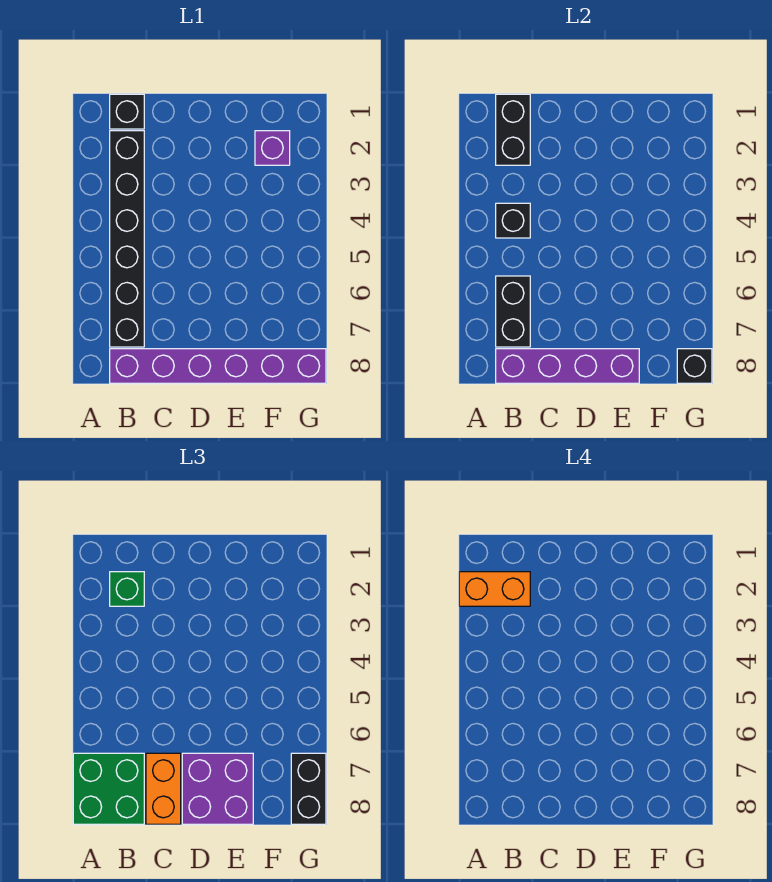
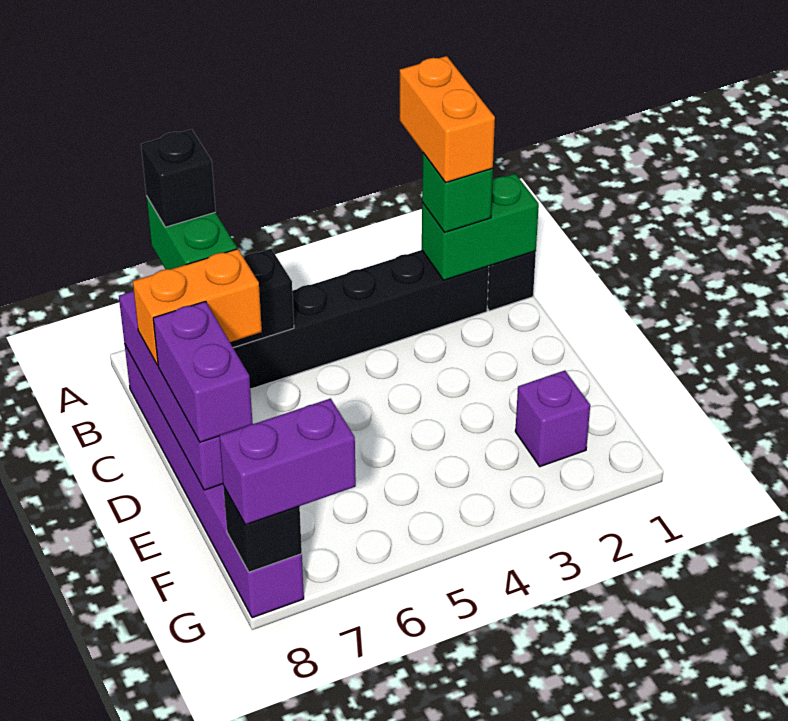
green brick A7:B8 level 3 -> green brick A7:B7 level 3
black brick B1:B2 level 2 -> green brick B1:B2 level 2
black brick B4 level 2 -> black brick A7 level 4
purple brick D7:E8 level 3 -> purple brick D8:E8 level 3
black brick G7:G8 level 3 -> purple brick G7:G8 level 3

